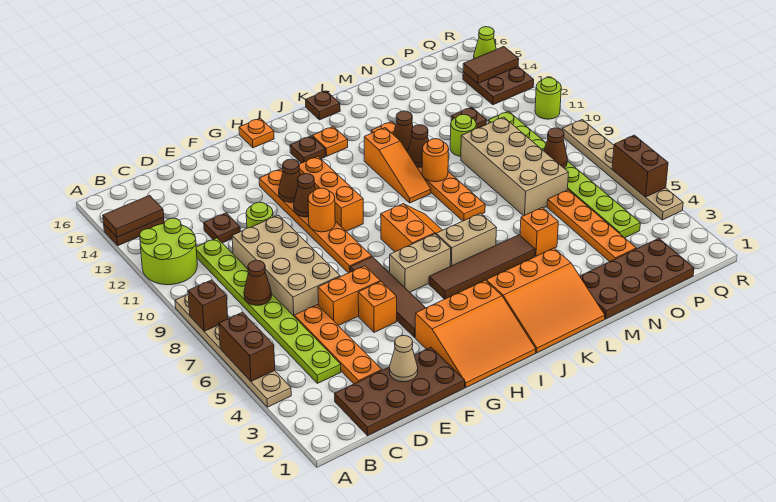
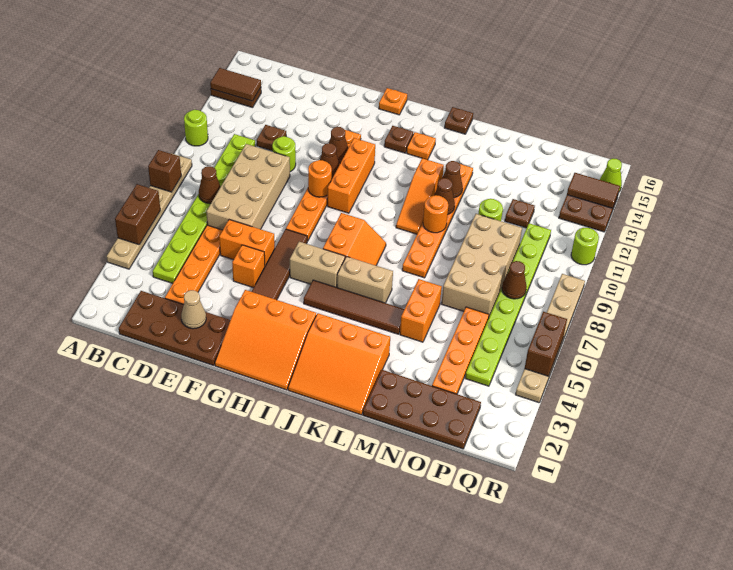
lime round brick A11:B12 level 1 -> lime round brick A11 level 1
orange brick M5 level 1 -> orange brick M5:M6 level 1

